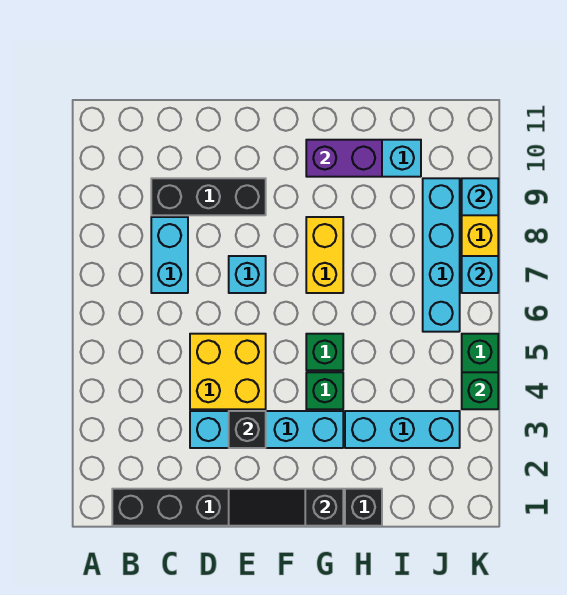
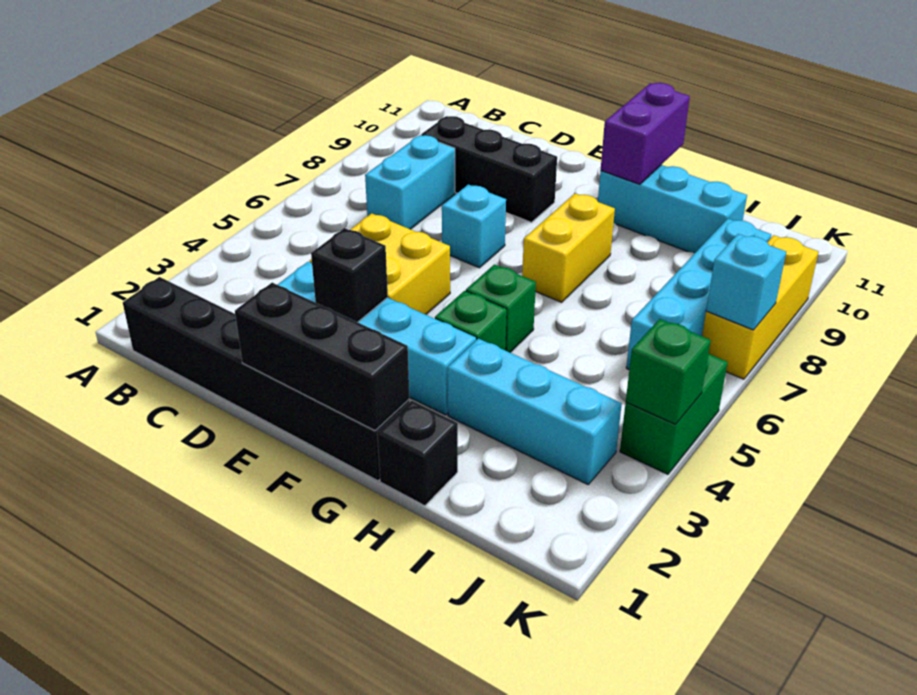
black slope E1:G1 level 2 top G -> black brick E1:G1 level 2
purple brick G10:H10 level 2 -> purple brick G10:G11 level 2
cyan brick K9 level 2 -> none

